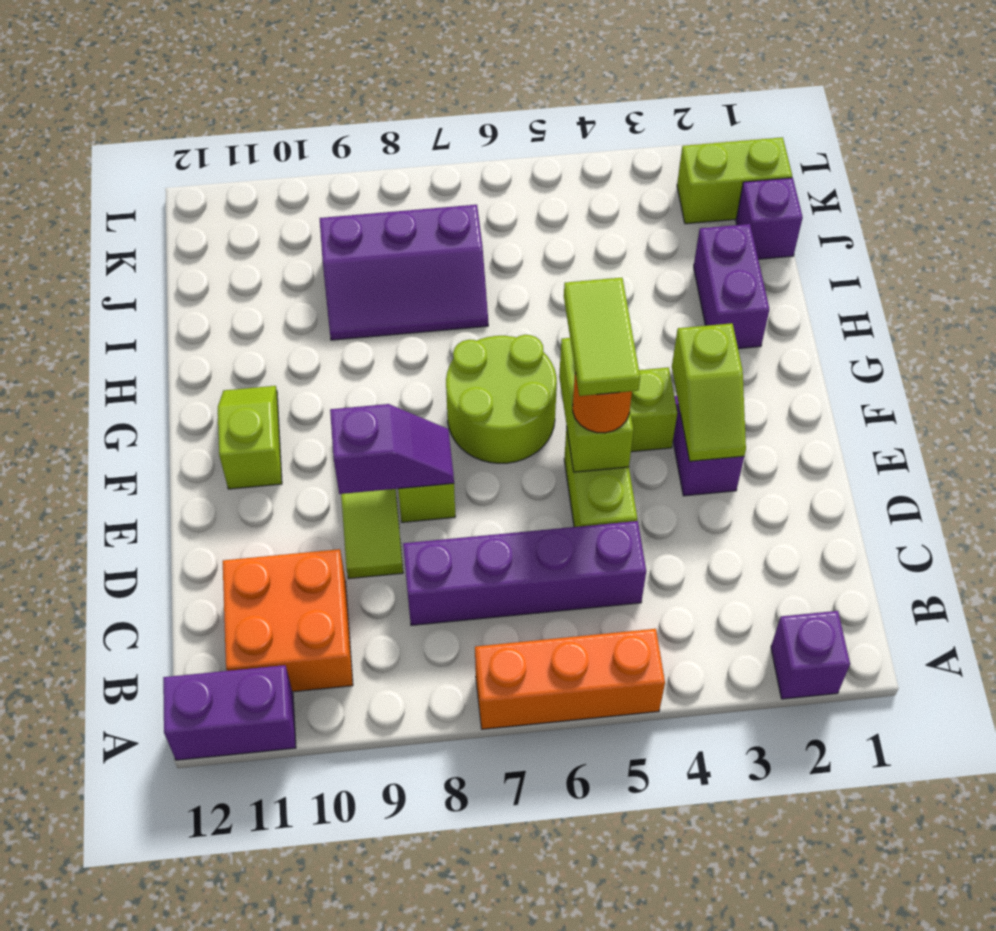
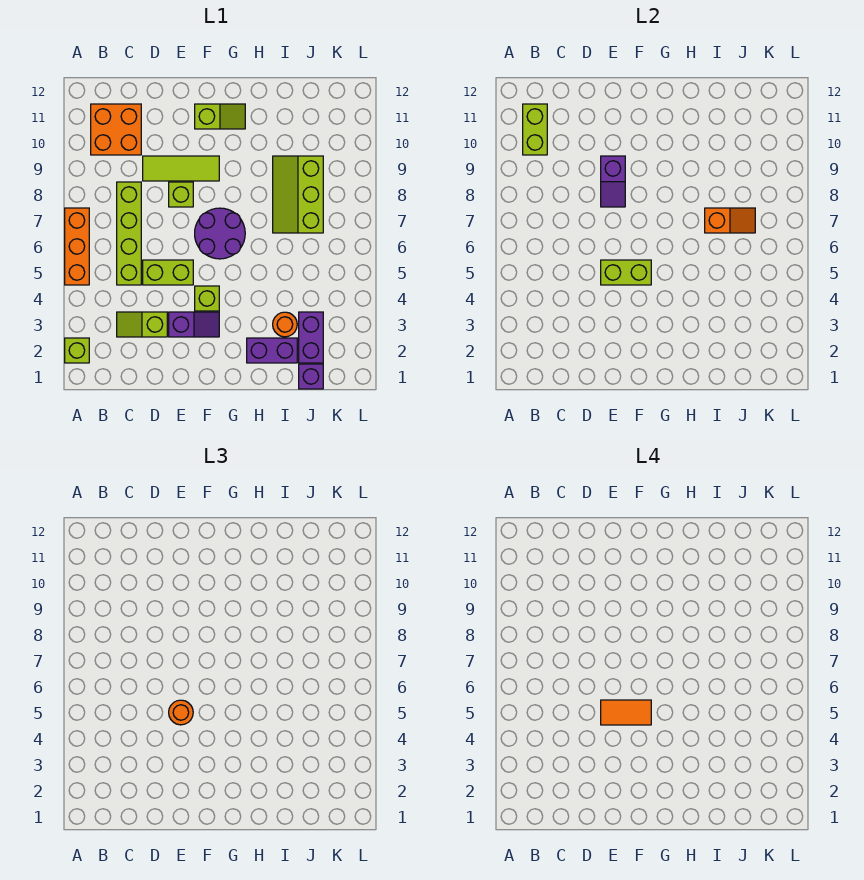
purple brick A2 level 1 -> lime brick A2 level 1
purple brick A11:A12 level 1 -> purple brick J2:J3 level 1
purple brick C5:C8 level 1 -> lime brick C5:C8 level 1
lime slope E3:F3 level 2 top F -> lime slope C3:D3 level 1 top D
lime tile E5:F5 level 4 -> orange tile E5:F5 level 4
lime round brick F6:G7 level 1 -> purple round brick F6:G7 level 1
none -> orange round brick I3 level 1
purple slope I7:J9 level 1 top J -> lime slope I7:J9 level 1 top J
none -> orange slope I7:J7 level 2 top I
lime brick K1:K2 level 1 -> lime brick B10:B11 level 2

